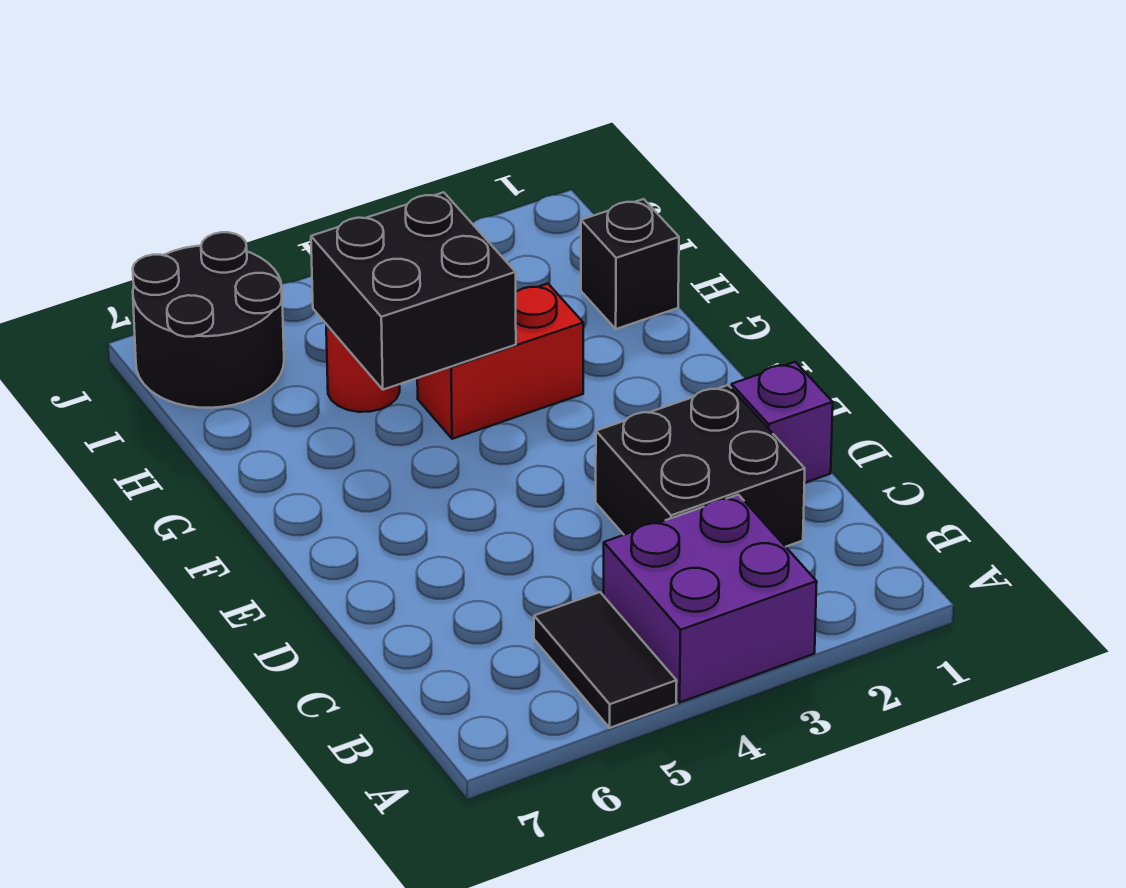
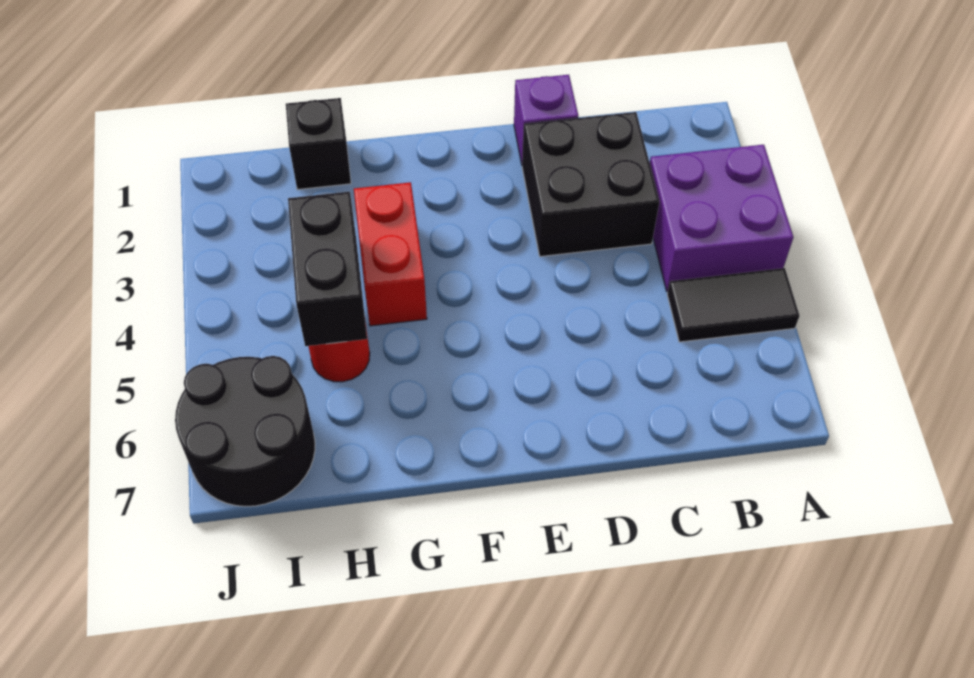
black brick G4:H5 level 2 -> black brick H4:H5 level 2

